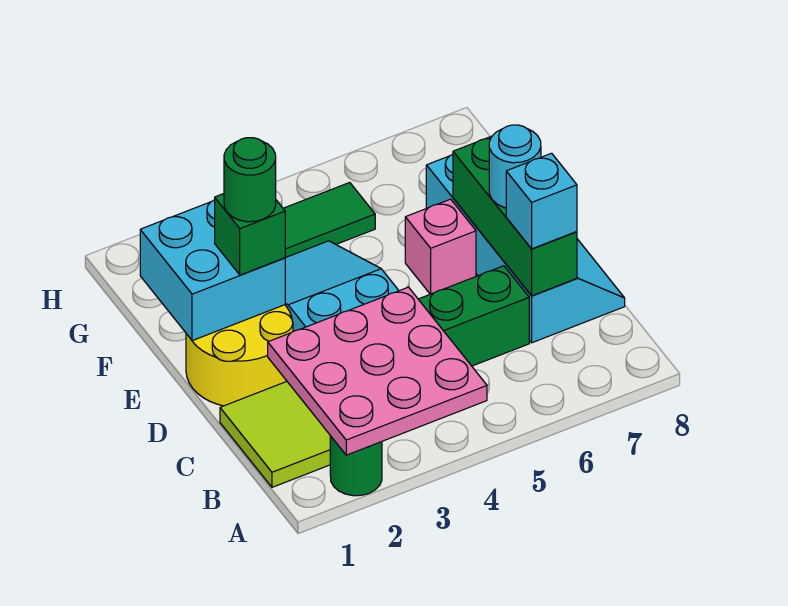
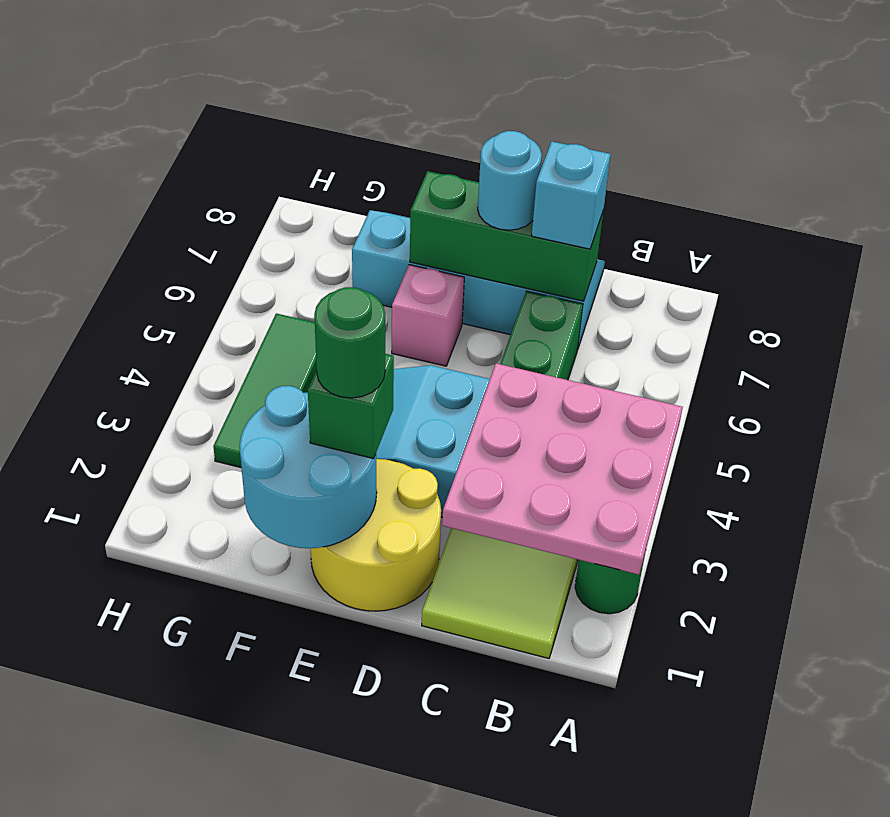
cyan brick E1:F2 level 2 -> cyan round brick E1:F2 level 2

